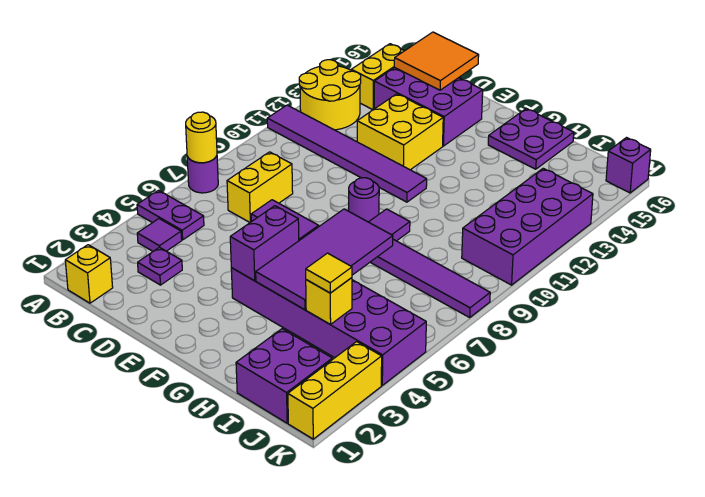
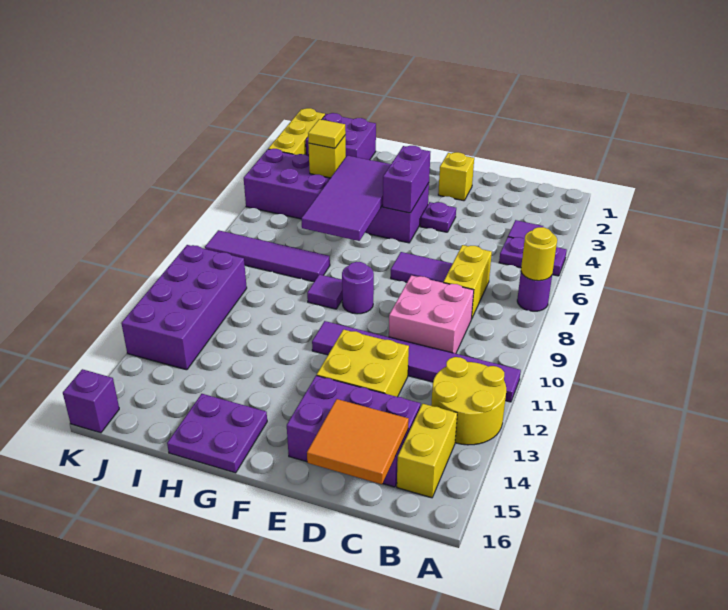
yellow brick B1 level 1 -> yellow brick E2 level 1
purple plate C3 level 1 -> purple plate E4 level 1
none -> pink brick C9:D10 level 1

